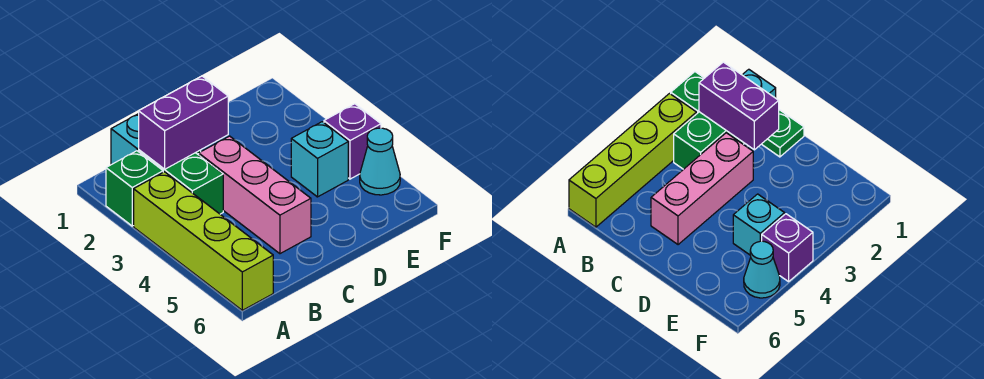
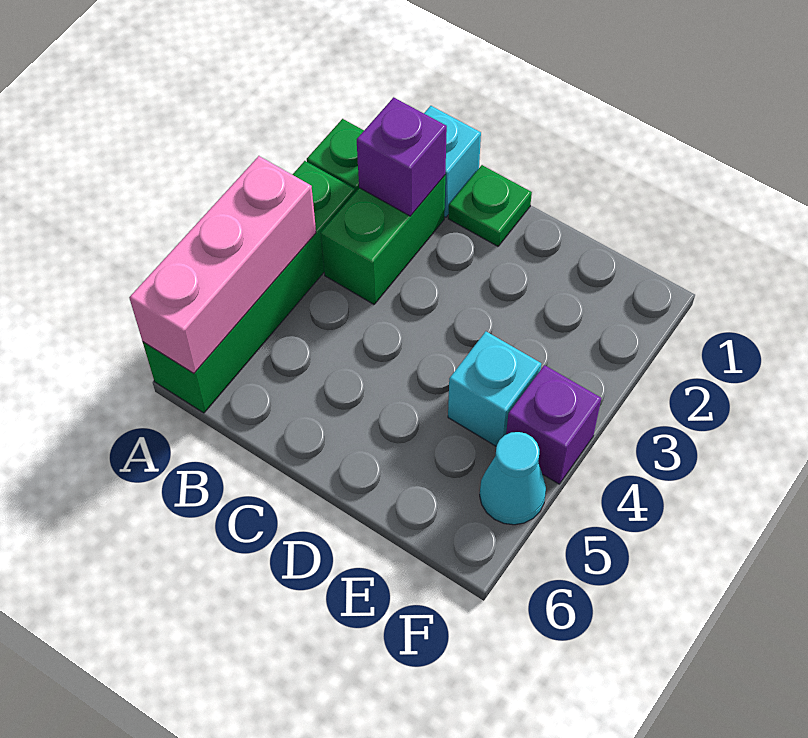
lime brick A3:A6 level 1 -> green brick A3:A6 level 1
purple brick B2:C2 level 2 -> purple brick B2 level 2
pink brick C3:C5 level 1 -> pink brick A4:A6 level 2

